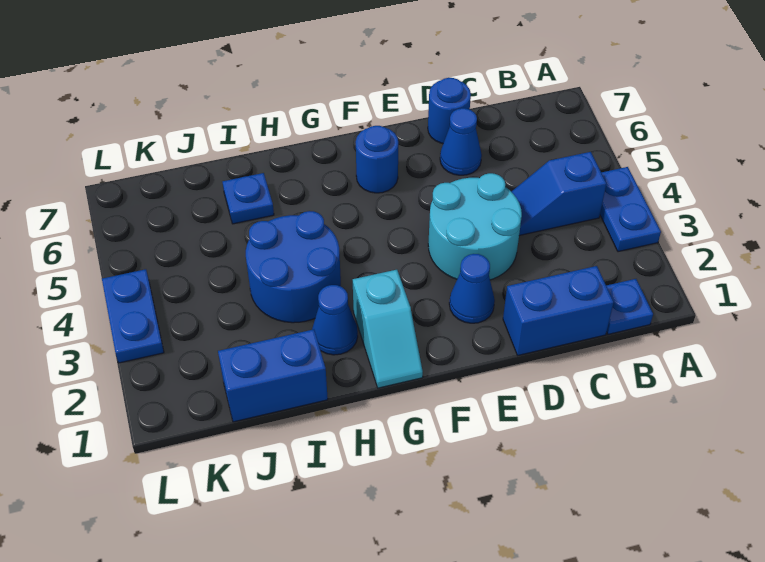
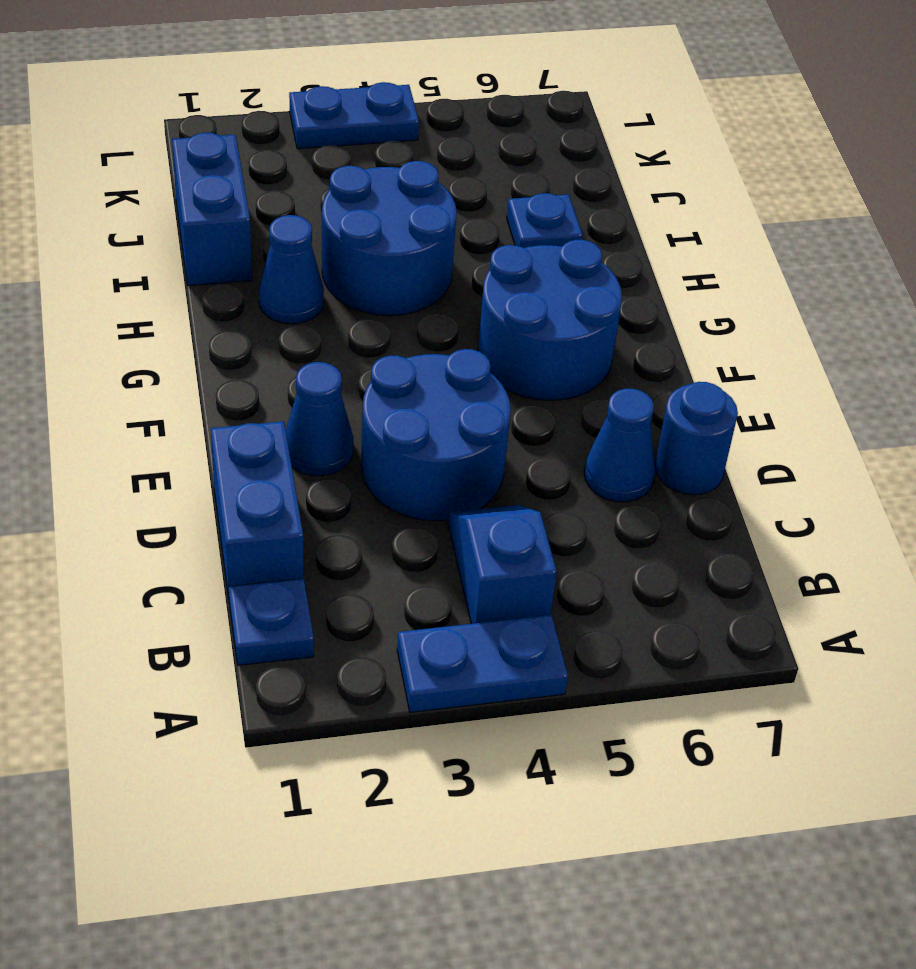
cyan round brick D3:E4 level 1 -> blue round brick D3:E4 level 1
blue round brick F6 level 1 -> blue round brick F5:G6 level 1
cyan slope G1:G2 level 1 top 2 -> none

